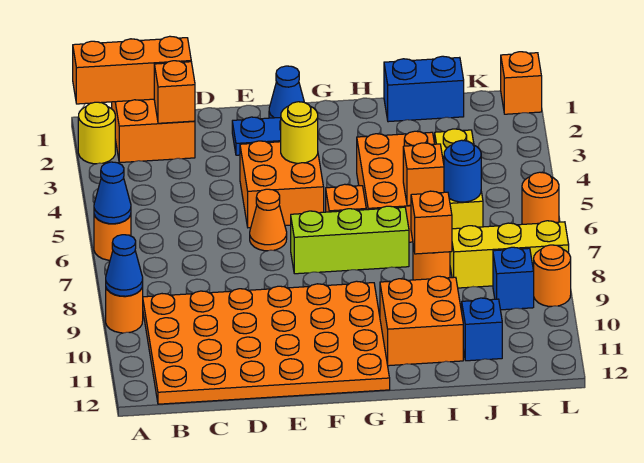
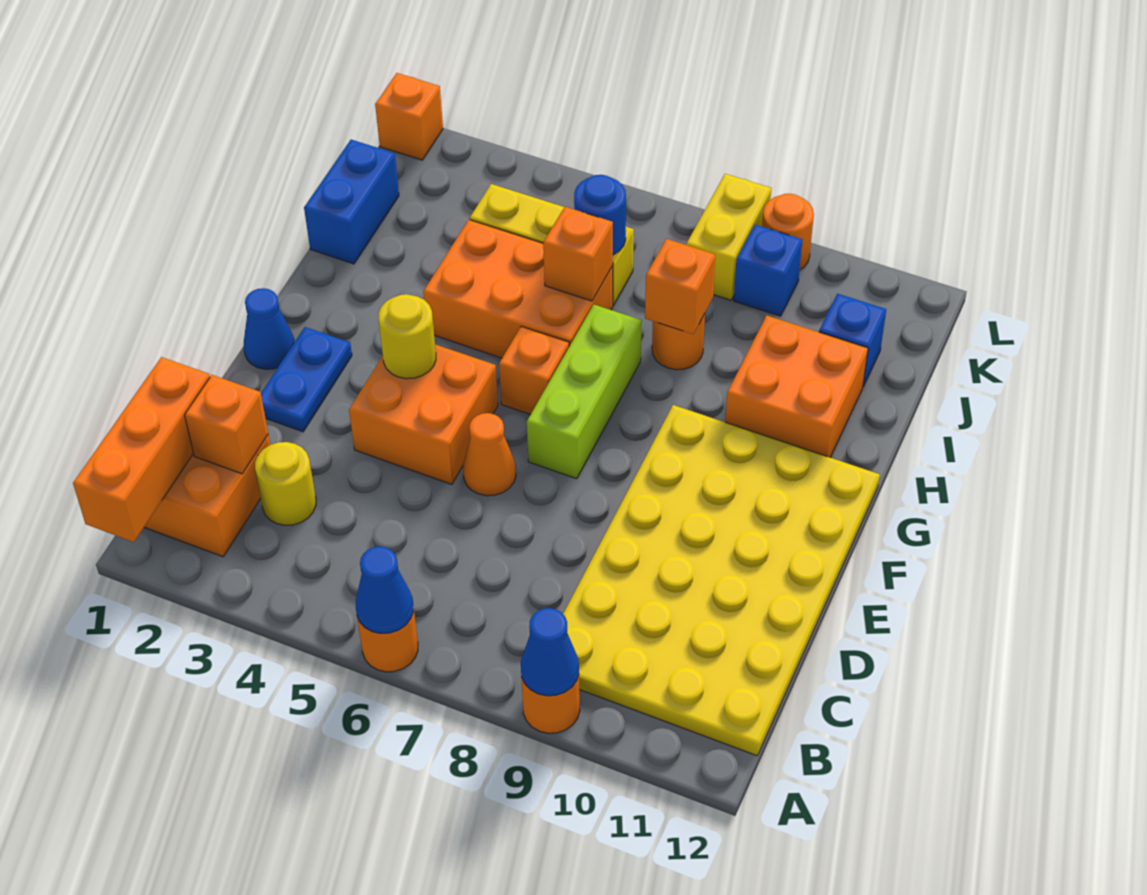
yellow round brick A2 level 1 -> yellow round brick C3 level 1
orange plate B9:G12 level 1 -> yellow plate B9:G12 level 1
yellow brick J8:L8 level 1 -> yellow brick K8:L8 level 1
orange round brick L6 level 1 -> none

